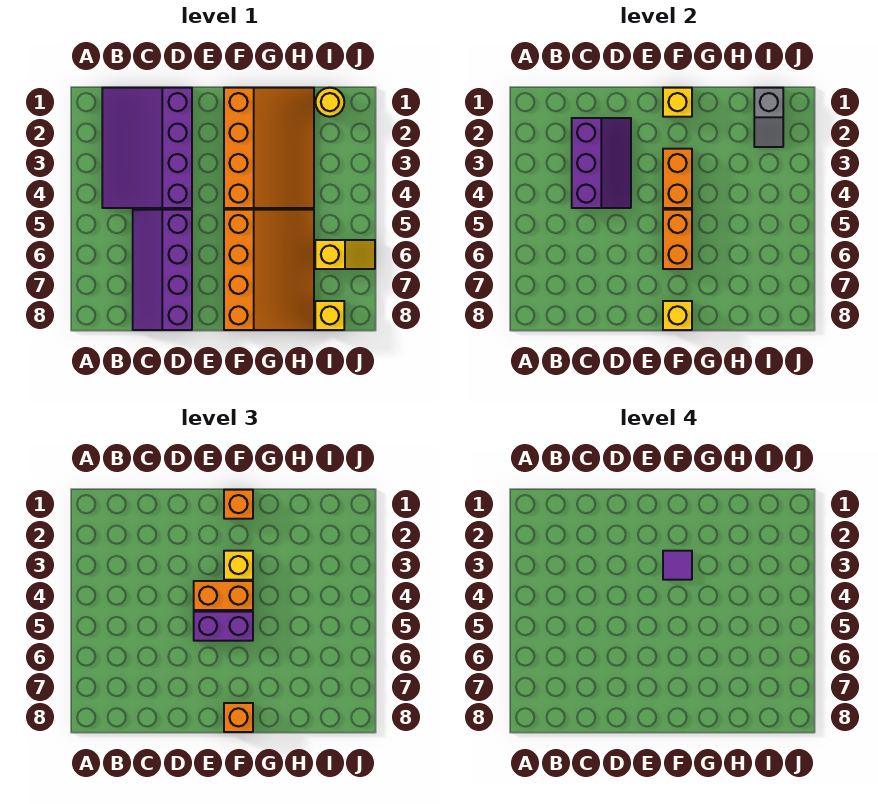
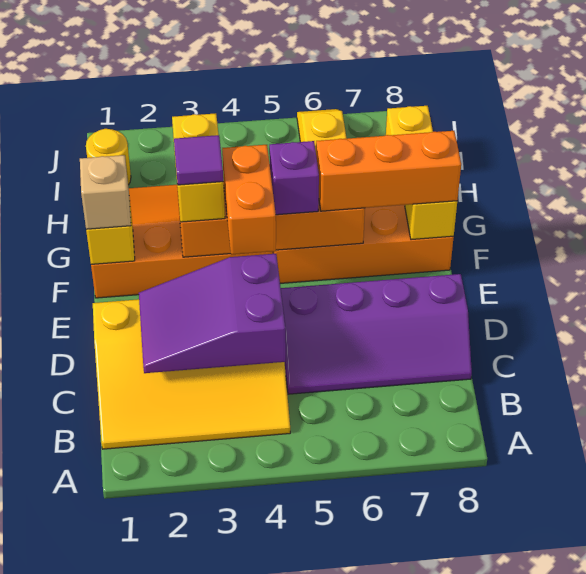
purple slope B1:D4 level 1 top D -> yellow slope B1:D4 level 1 top D
purple slope C2:D4 level 2 top C -> purple slope C2:D4 level 2 top 4
purple brick E5:F5 level 3 -> purple brick F5 level 3
orange brick F1 level 3 -> tan brick F1 level 3
yellow brick F3 level 3 -> yellow brick F3:G3 level 3
orange brick F8 level 3 -> orange brick F6:F8 level 3
grey slope I1:I2 level 2 top 1 -> none

